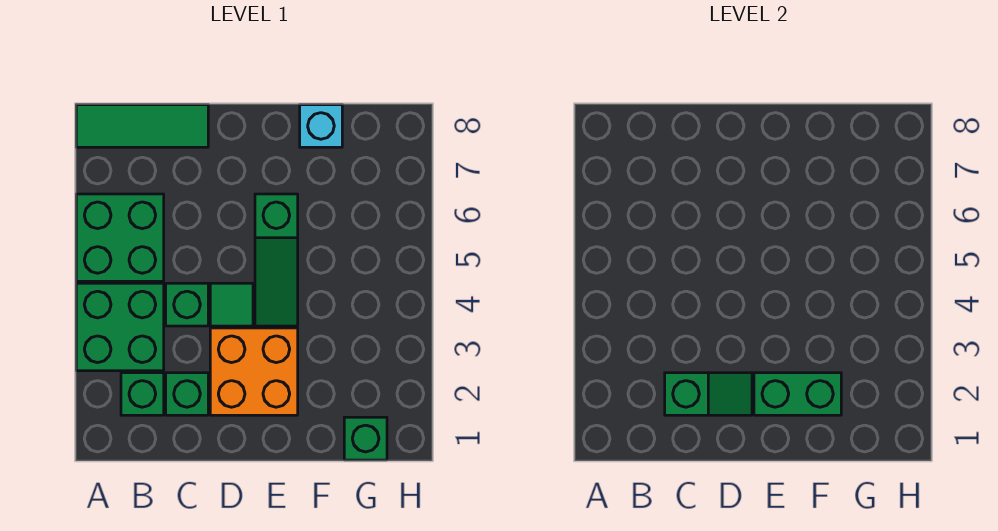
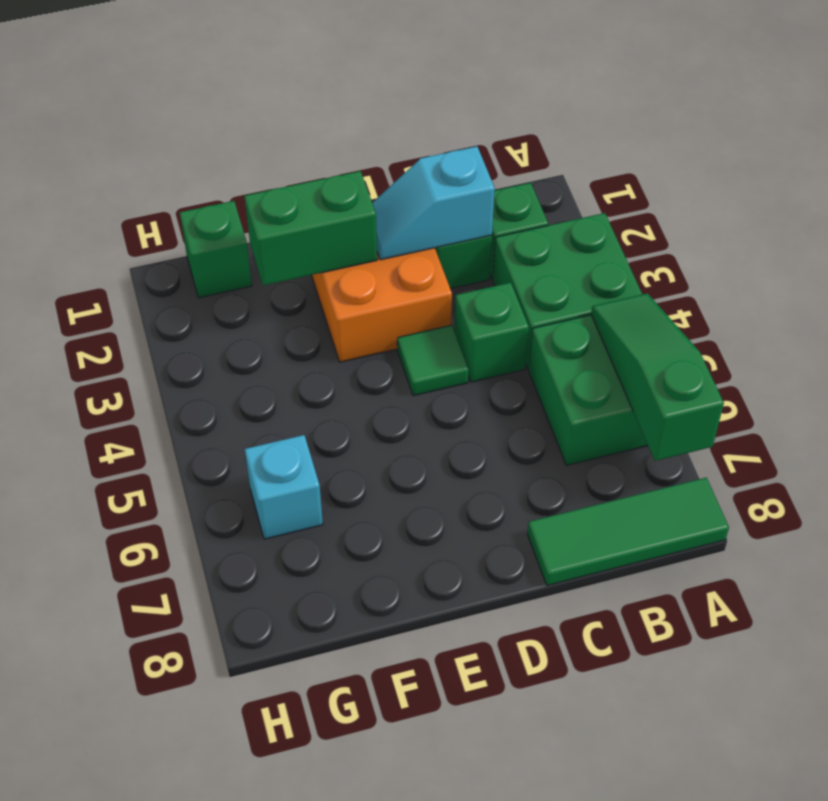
green slope C2:D2 level 2 top C -> cyan slope C2:D2 level 2 top C
green slope E4:E6 level 1 top 6 -> green slope A5:A7 level 2 top 7
cyan brick F8 level 1 -> cyan brick G6 level 1

